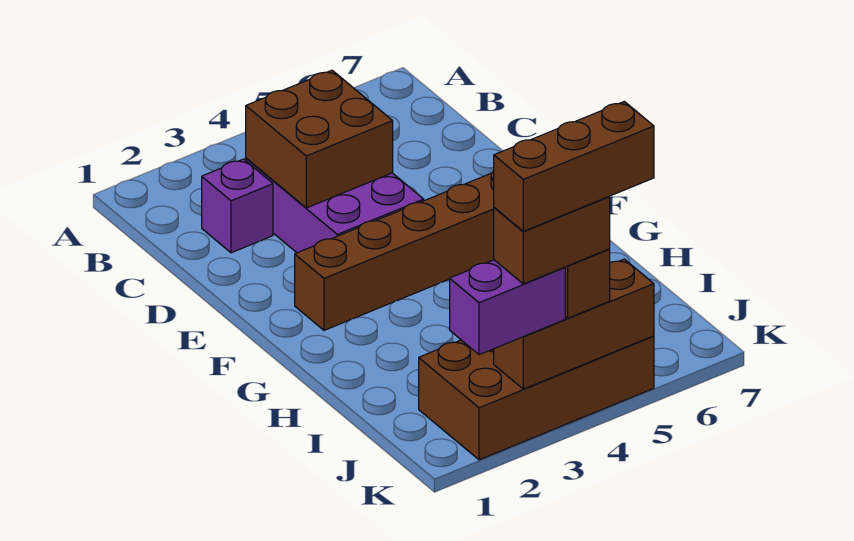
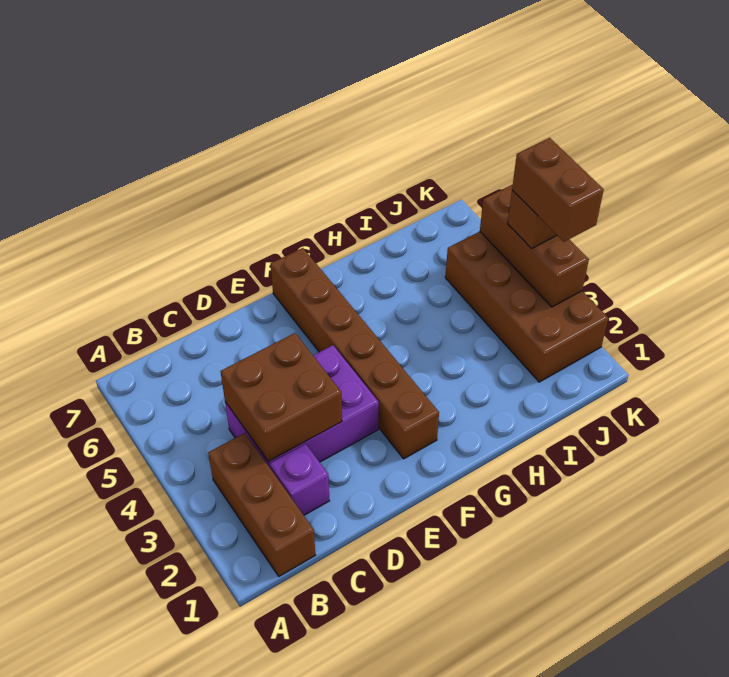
purple brick K2:K3 level 3 -> none
brown brick K3:K5 level 5 -> brown brick B1:B3 level 1

